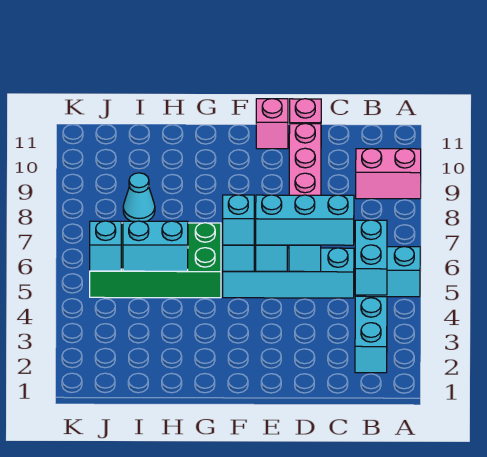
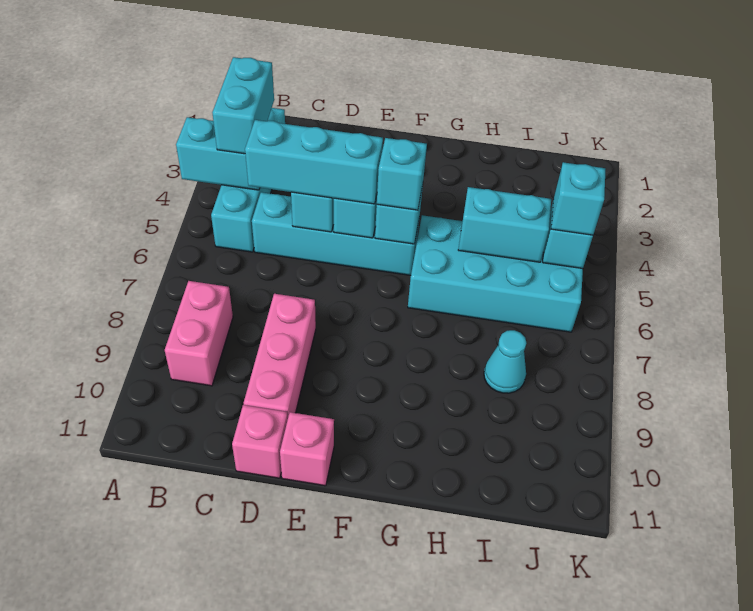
pink brick A9:B9 level 1 -> pink brick B8:B9 level 1
green brick G5:J6 level 1 -> cyan brick G5:J6 level 1
none -> cyan brick J5 level 3

